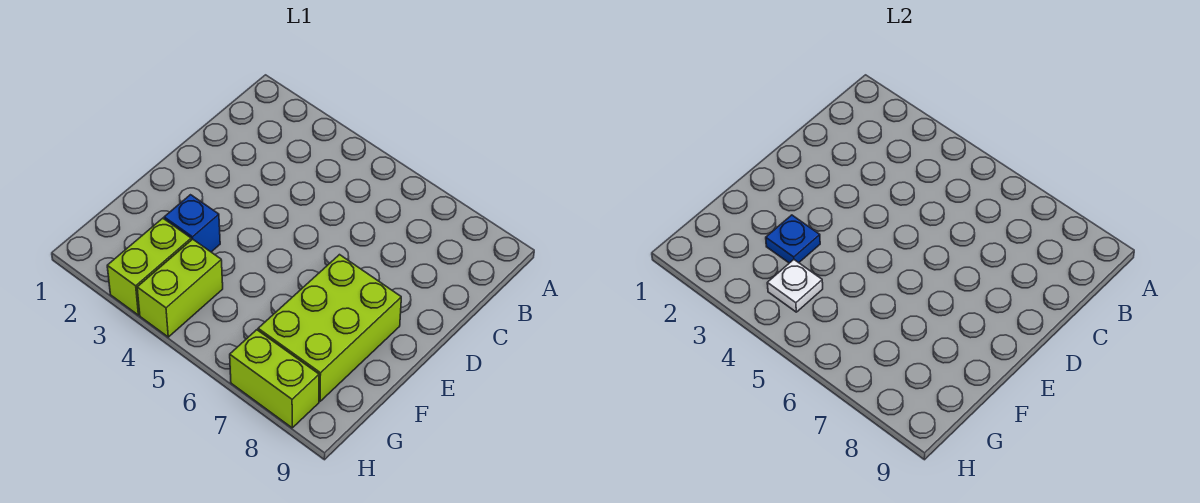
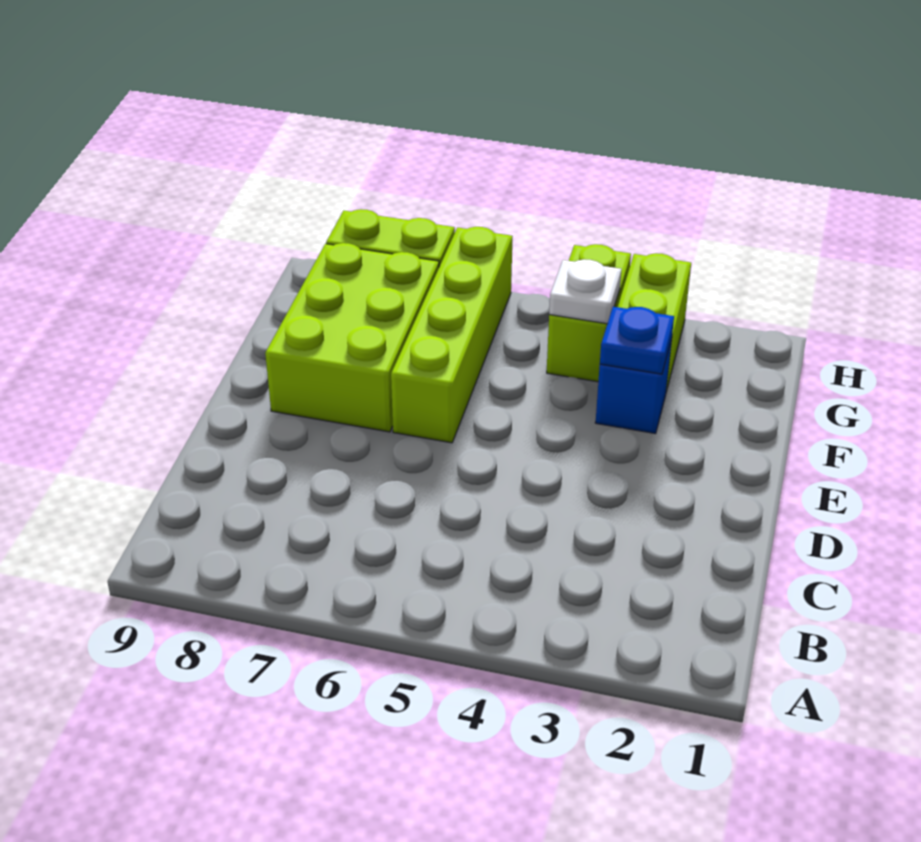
none -> lime brick E6:H6 level 1

